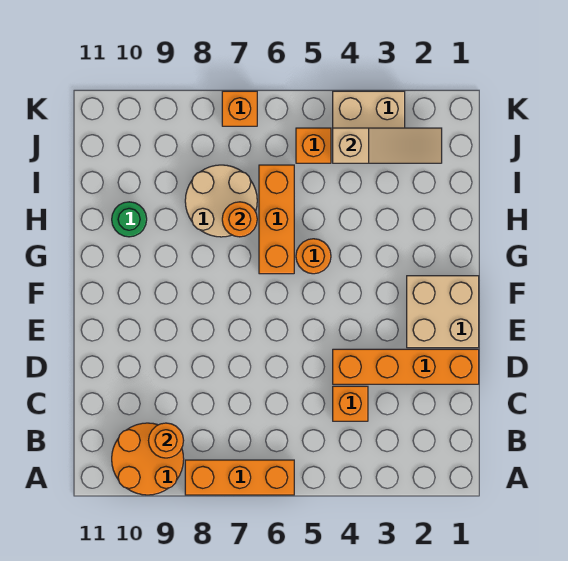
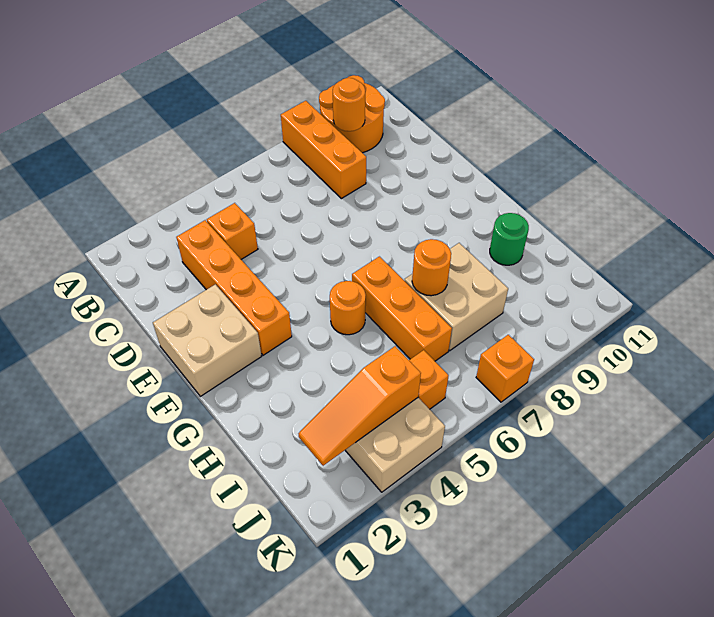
orange brick A6:A8 level 1 -> orange brick A8:C8 level 1
orange brick D1:D4 level 1 -> orange brick C3:F3 level 1
tan round brick H7:I8 level 1 -> tan brick H7:I8 level 1
tan slope J2:J4 level 2 top 4 -> orange slope J2:J4 level 2 top 4

